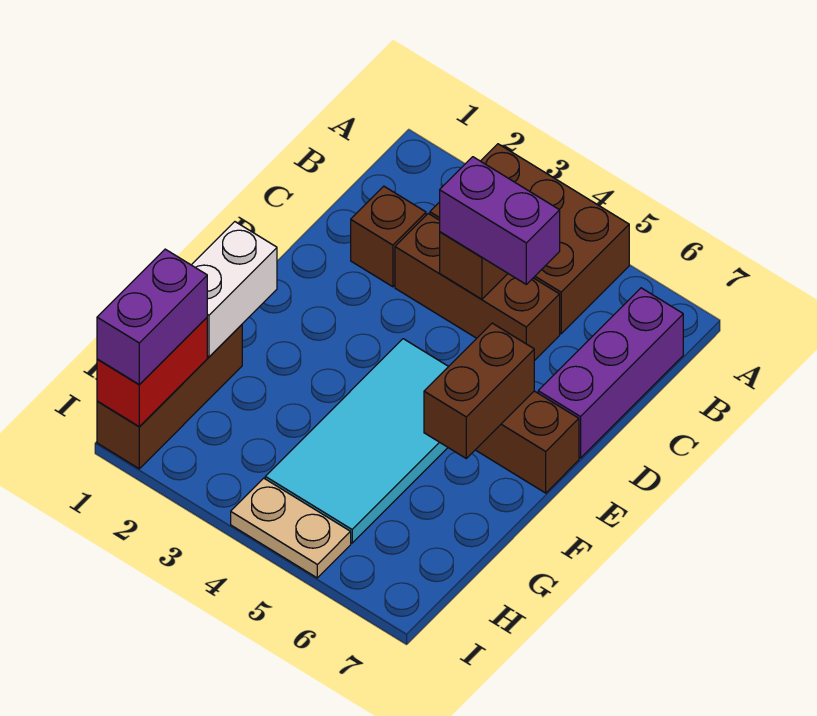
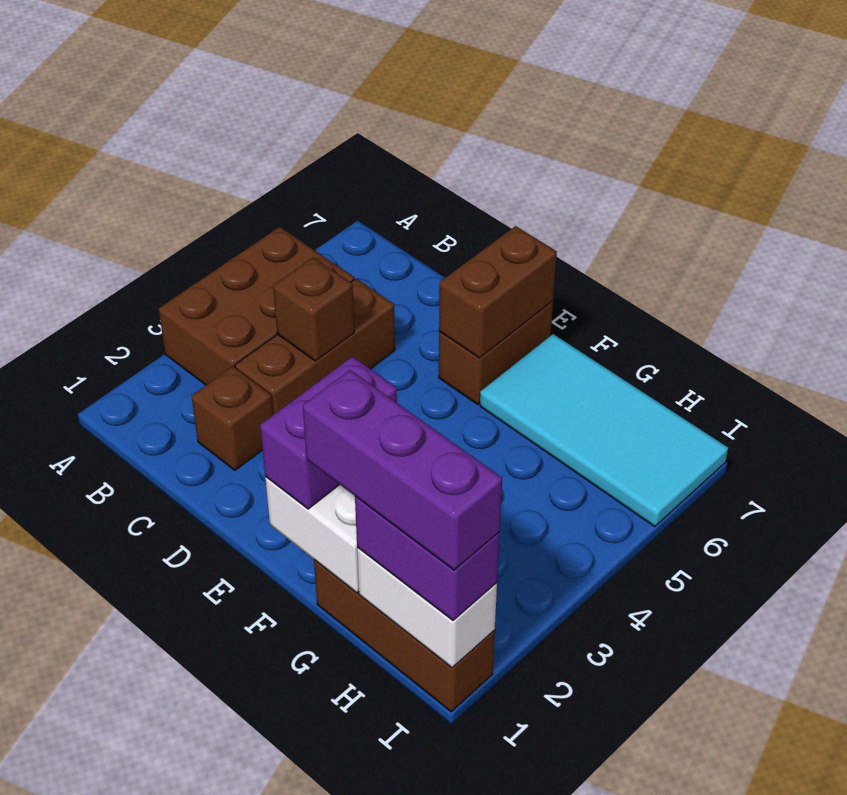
purple brick B7:D7 level 1 -> purple brick G1:I1 level 4
purple brick C4:C5 level 3 -> purple brick F1:F2 level 3
cyan tile E4:H5 level 1 -> cyan tile F6:I7 level 1
brown brick E6:F6 level 2 -> brown brick E6:E7 level 2
red brick H1:I1 level 2 -> white brick H1:I1 level 2
tan plate I4:I5 level 1 -> none

